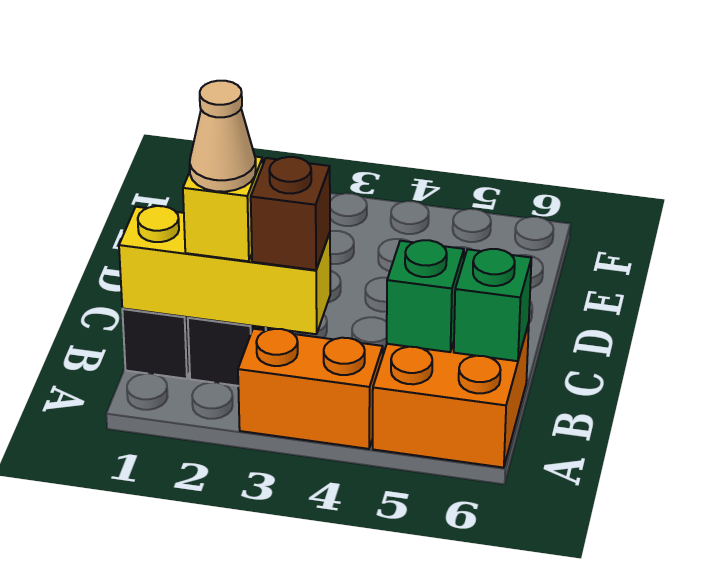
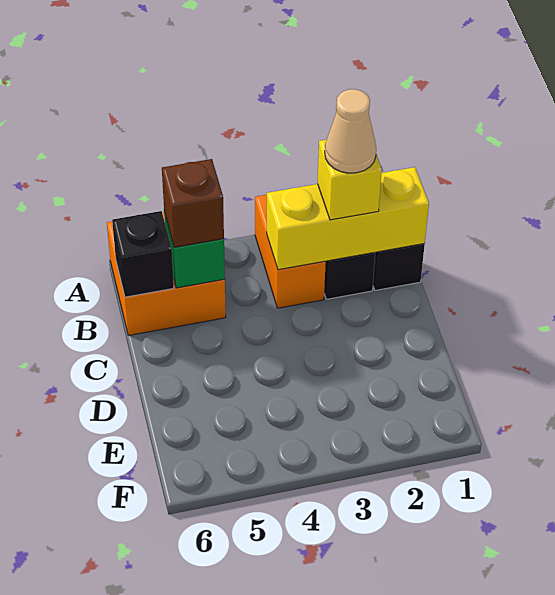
orange brick A3:A4 level 1 -> orange brick A3:B3 level 1
brown brick B3 level 3 -> brown brick B5 level 3
green brick B6 level 2 -> black brick B6 level 2

